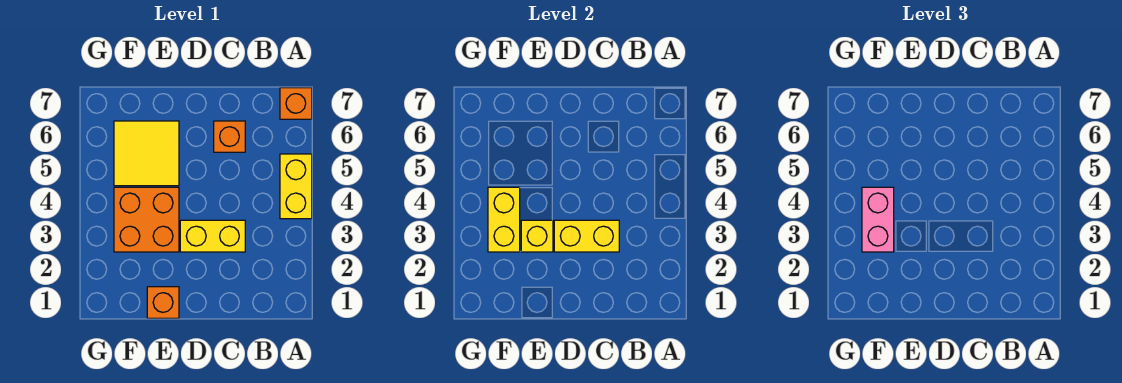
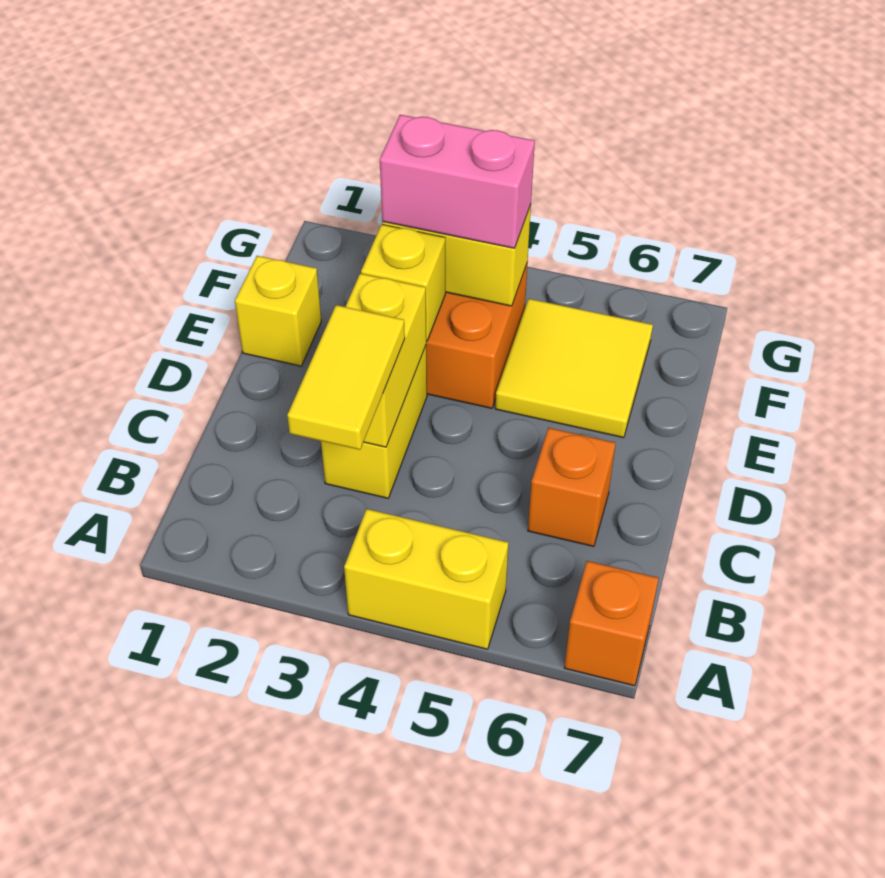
none -> yellow tile B3:C3 level 3
orange brick E1 level 1 -> yellow brick E1 level 1

